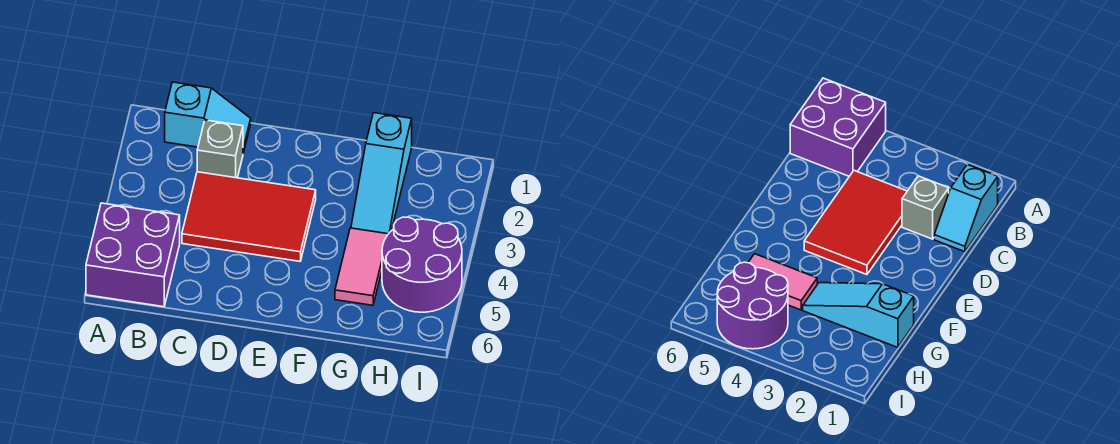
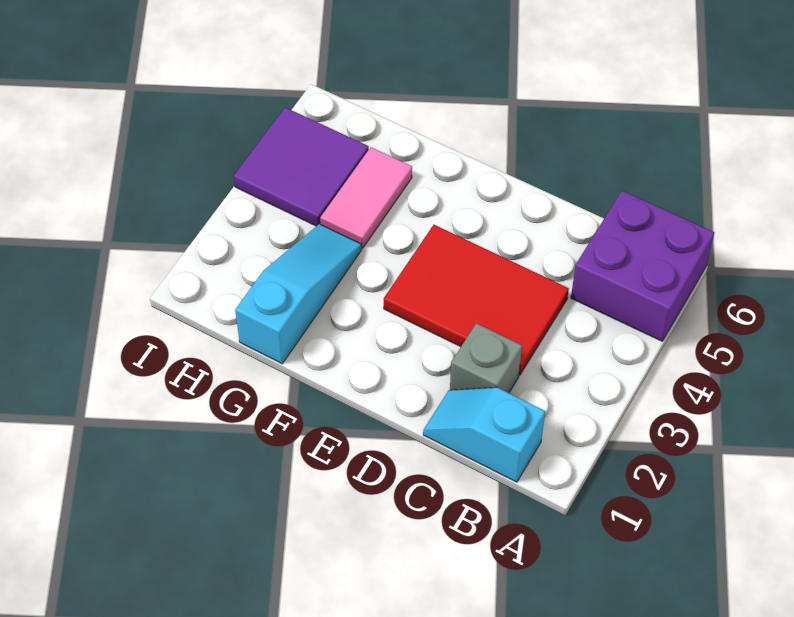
purple round brick H4:I5 level 1 -> purple tile H4:I5 level 1

